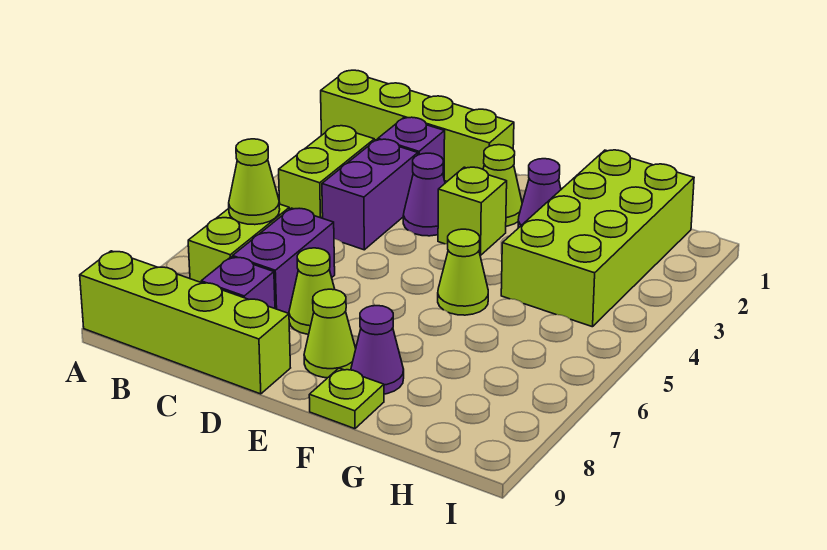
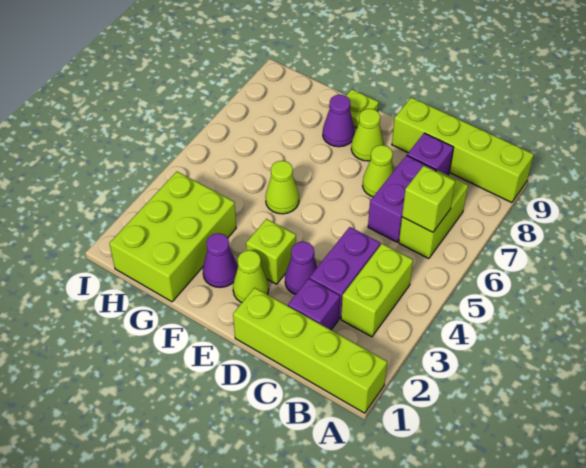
lime cone B6 level 2 -> lime brick B6 level 2
lime brick G1:H4 level 1 -> lime brick G1:H3 level 1

